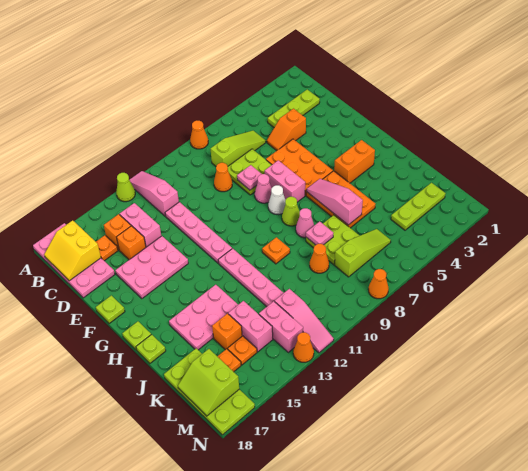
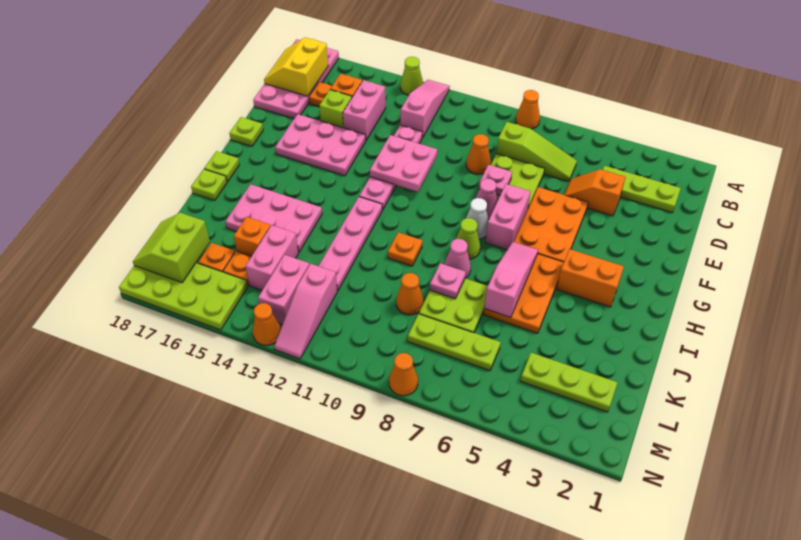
orange brick D15 level 1 -> lime brick D15 level 1
none -> pink plate E11:F12 level 2
lime plate K17:N18 level 1 -> lime plate M15:N18 level 1
lime slope L6:L8 level 1 top 8 -> lime plate L6:L8 level 1

